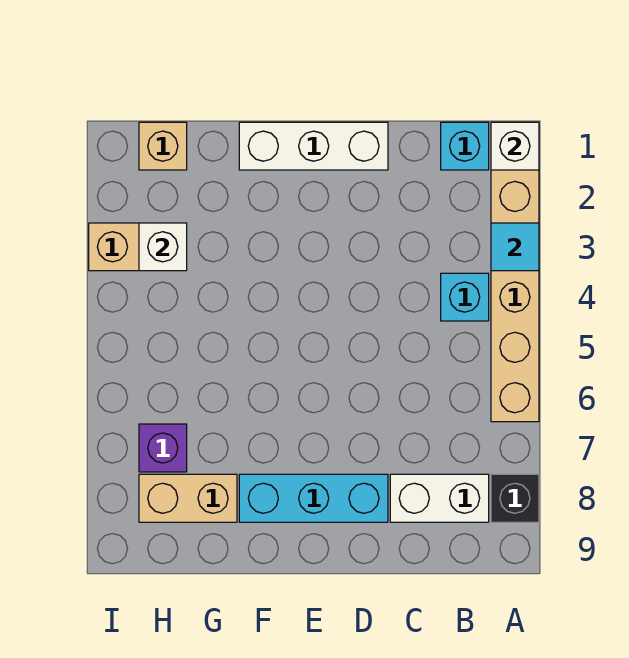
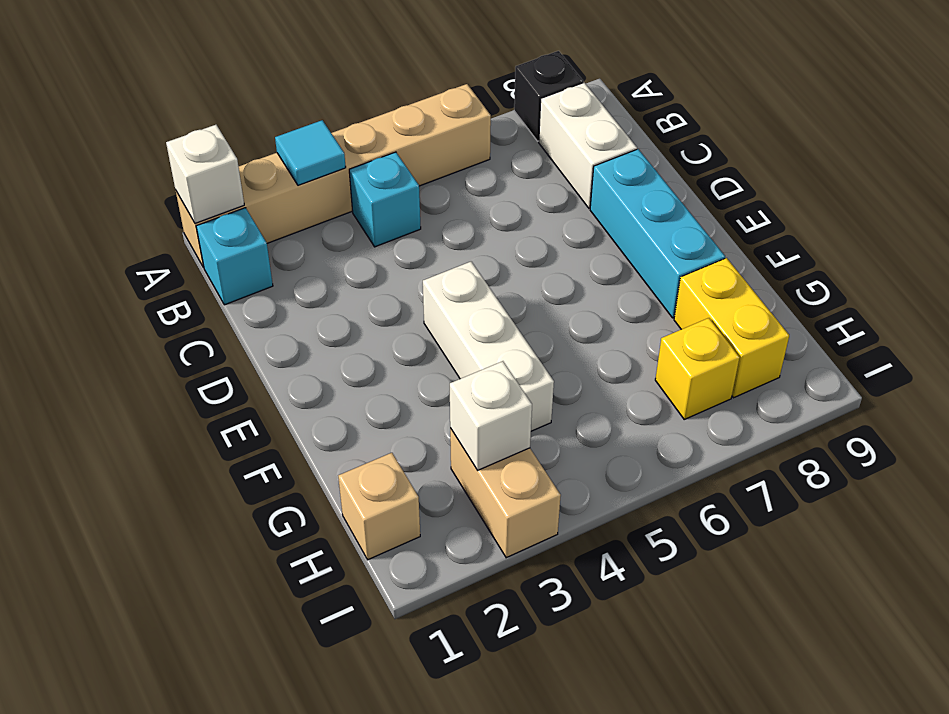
white brick D1:F1 level 1 -> white brick E4:G4 level 1
tan brick G8:H8 level 1 -> yellow brick G8:H8 level 1
purple brick H7 level 1 -> yellow brick H7 level 1

